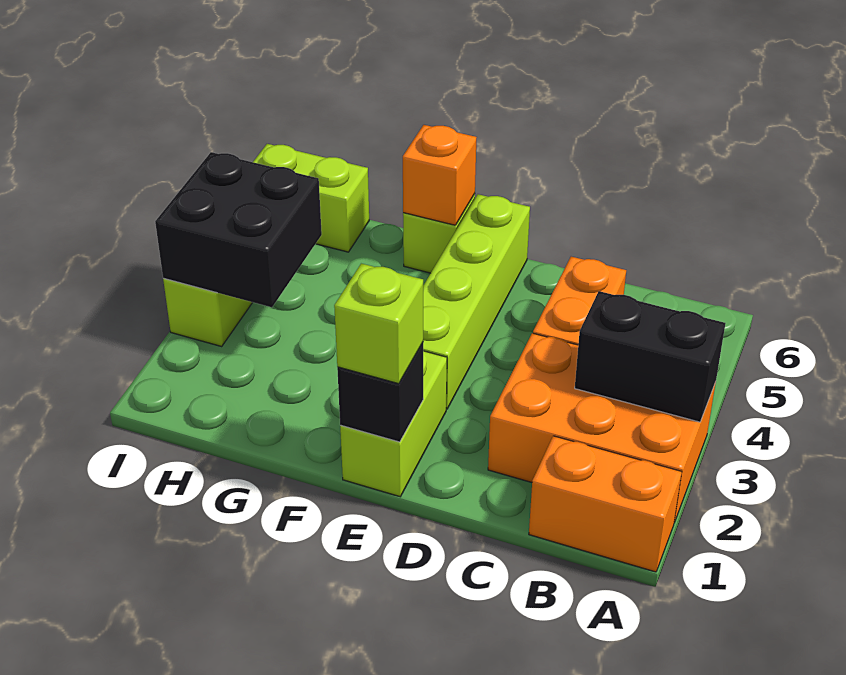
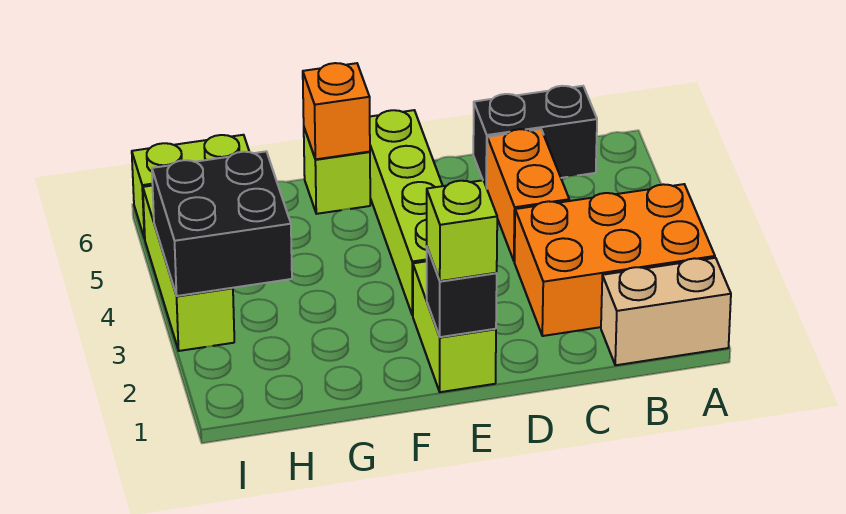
orange brick A1:B1 level 1 -> tan brick A1:B1 level 1
black brick A3:B3 level 2 -> black brick B6:C6 level 1

